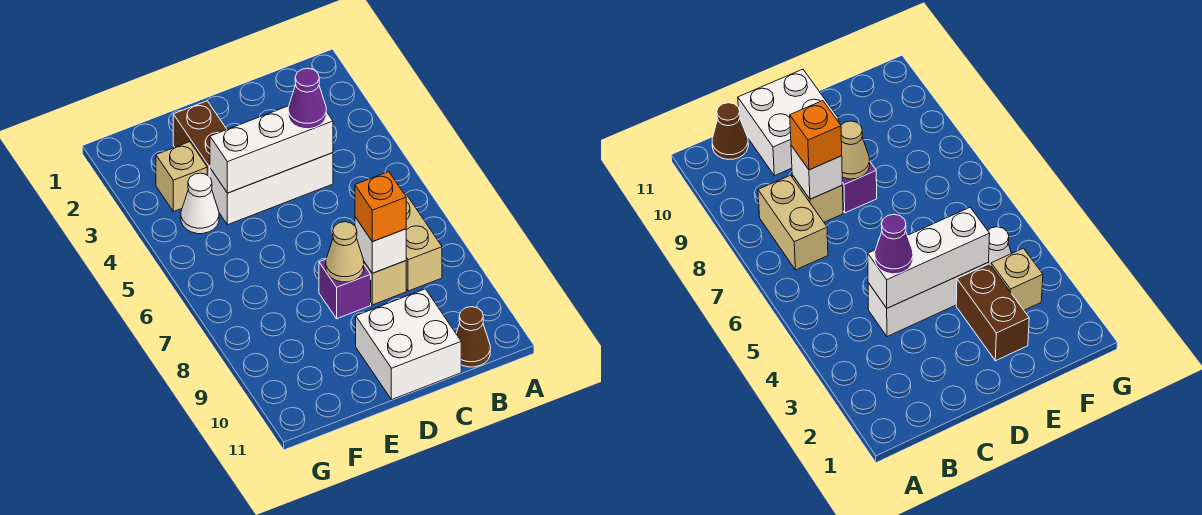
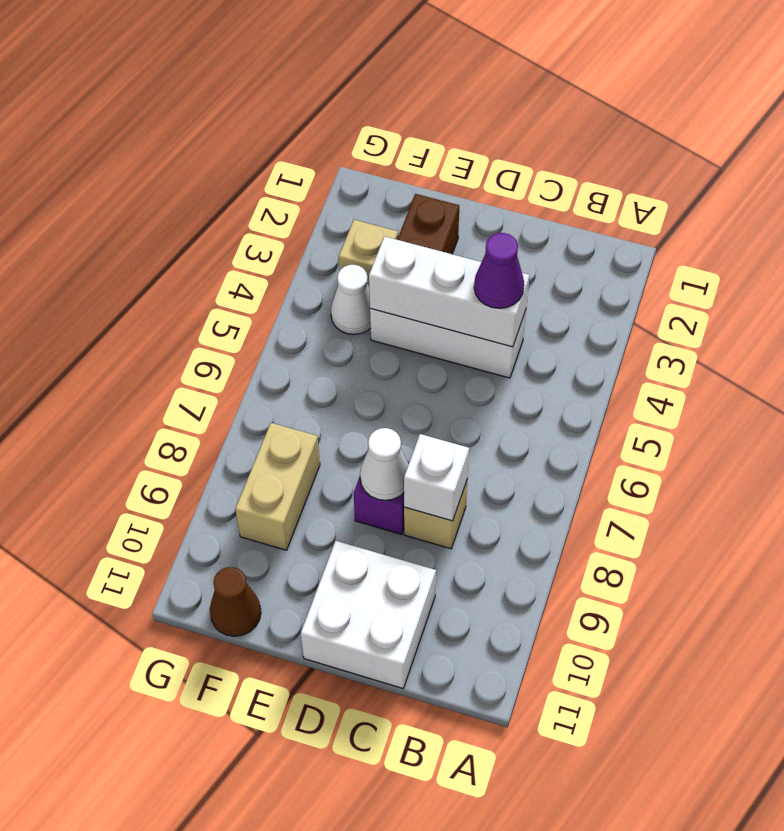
tan brick B7:B8 level 1 -> tan brick F8:F9 level 1
brown cone B11 level 1 -> brown cone F11 level 1
orange brick C8 level 3 -> none
tan cone D8 level 2 -> white cone D8 level 2

